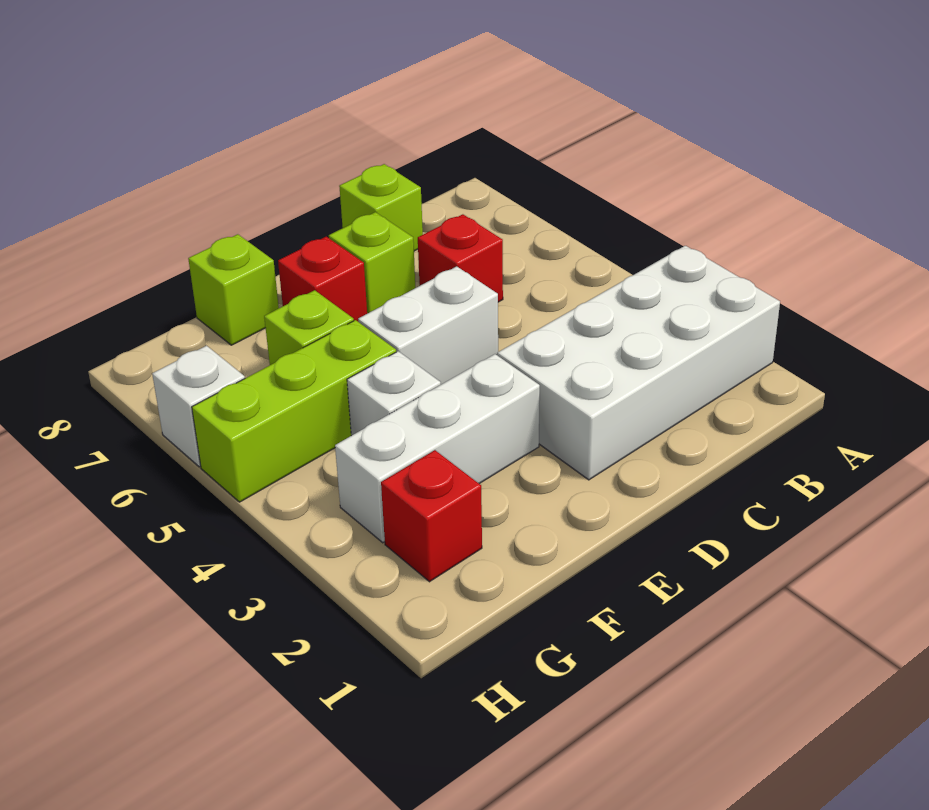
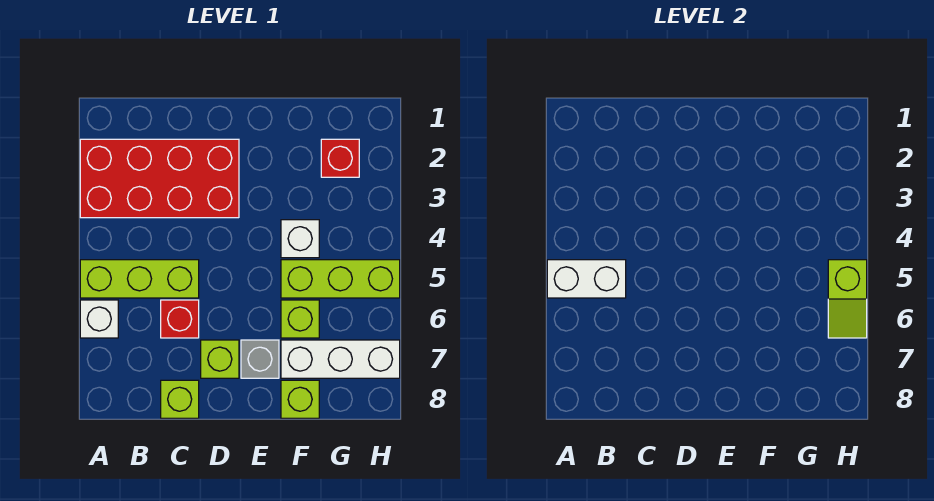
white brick A2:D3 level 1 -> red brick A2:D3 level 1
none -> lime brick A5:C5 level 1
white brick D5:E5 level 1 -> white brick A5:B5 level 2
white brick E3:G3 level 1 -> white brick F7:H7 level 1
red brick E7 level 1 -> grey brick E7 level 1
none -> lime slope H5:H6 level 2 top 5
white brick H6 level 1 -> white brick A6 level 1

